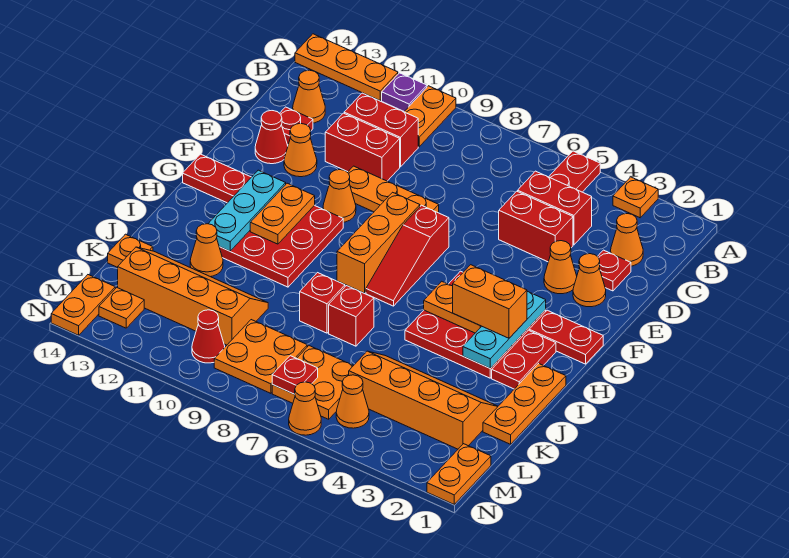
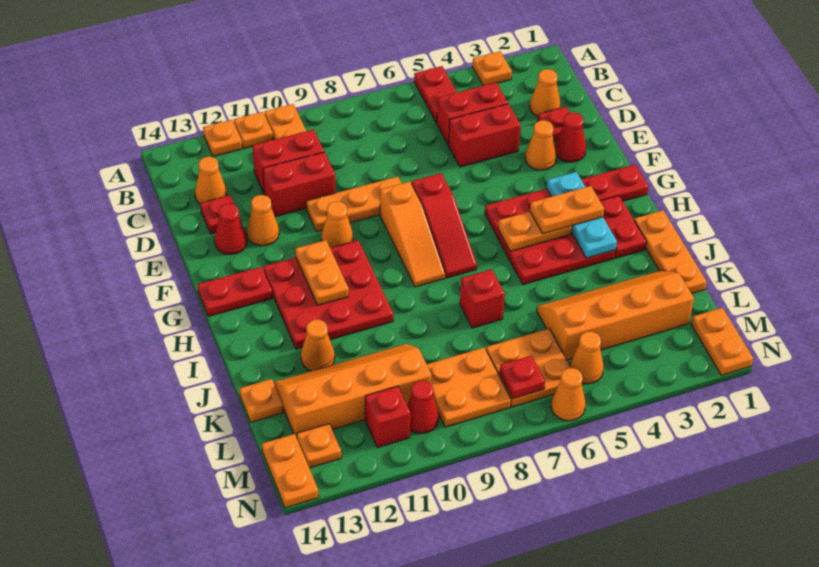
purple plate A11 level 1 -> orange plate A11 level 1
orange plate A12:A14 level 1 -> orange plate A12 level 1
orange cone E2 level 1 -> red cone E2 level 1
orange brick F8:H8 level 1 -> orange slope F8:H8 level 1 top F
cyan plate G12:I12 level 2 -> none
orange brick H3:H4 level 3 -> orange plate H3:H4 level 3
red brick J8 level 1 -> red brick M11 level 1

